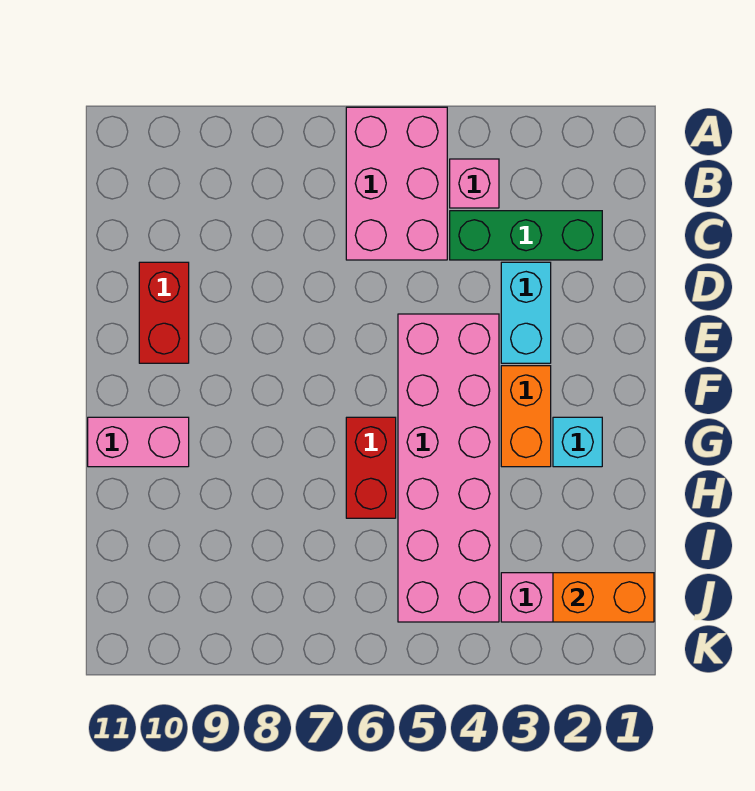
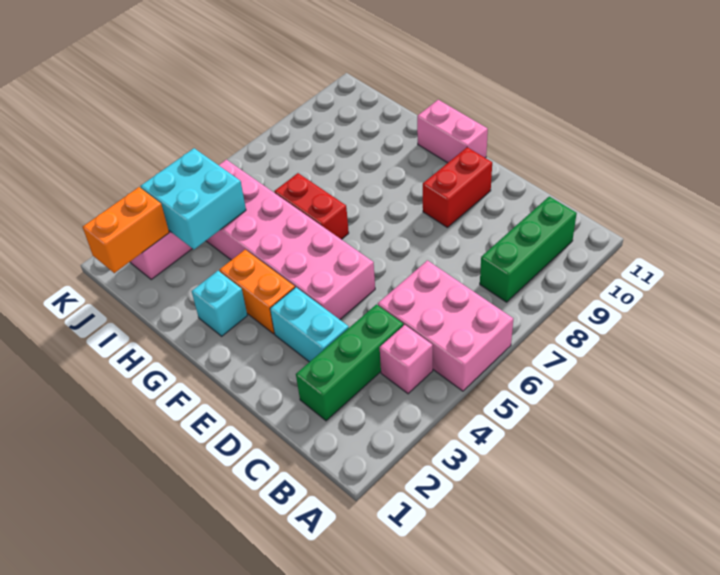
none -> green brick B8:B10 level 1
red brick D10:E10 level 1 -> red brick E9:E10 level 1
pink brick G10:G11 level 1 -> pink brick F11:G11 level 1
none -> cyan brick I3:J4 level 2

